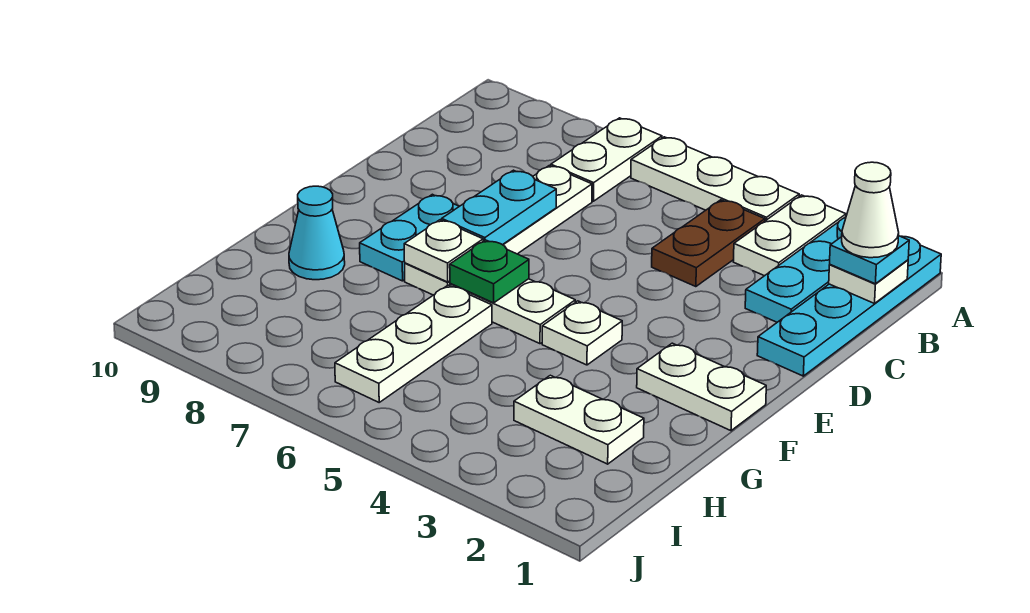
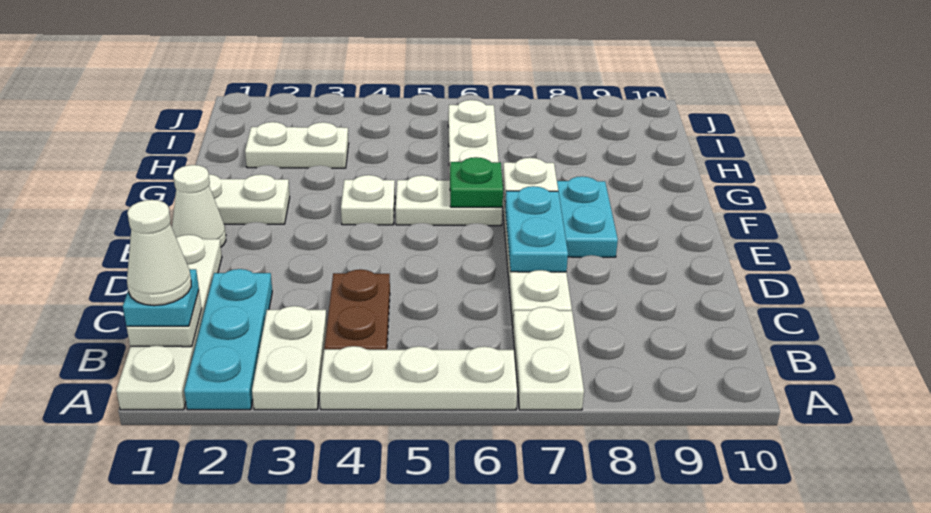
cyan plate A1:D1 level 1 -> white plate A1:D1 level 1
none -> white cone E1 level 1
cyan cone G9 level 1 -> none

